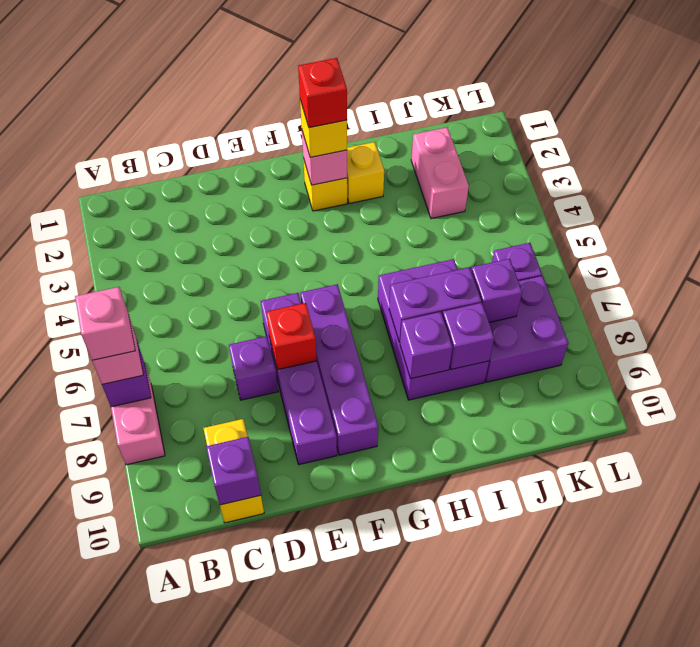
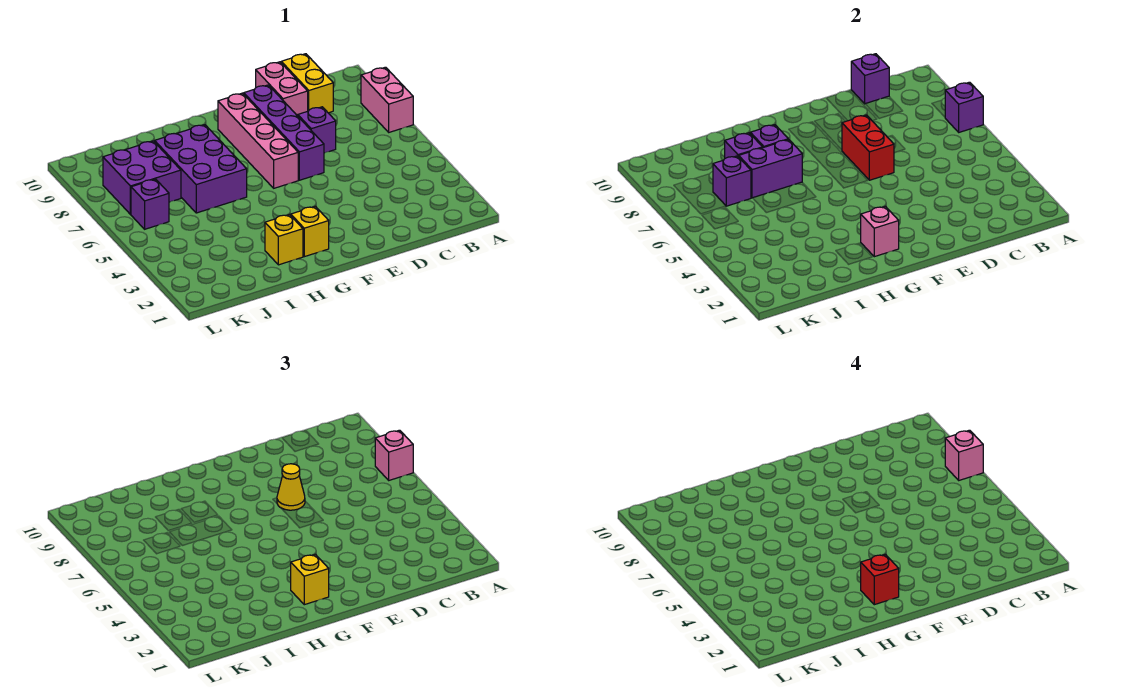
red brick E7 level 2 -> red brick E6:E7 level 2
none -> yellow cone E7 level 3
purple brick F6:F9 level 1 -> pink brick F6:F9 level 1
pink brick J2:J3 level 1 -> pink brick D9:D10 level 1

